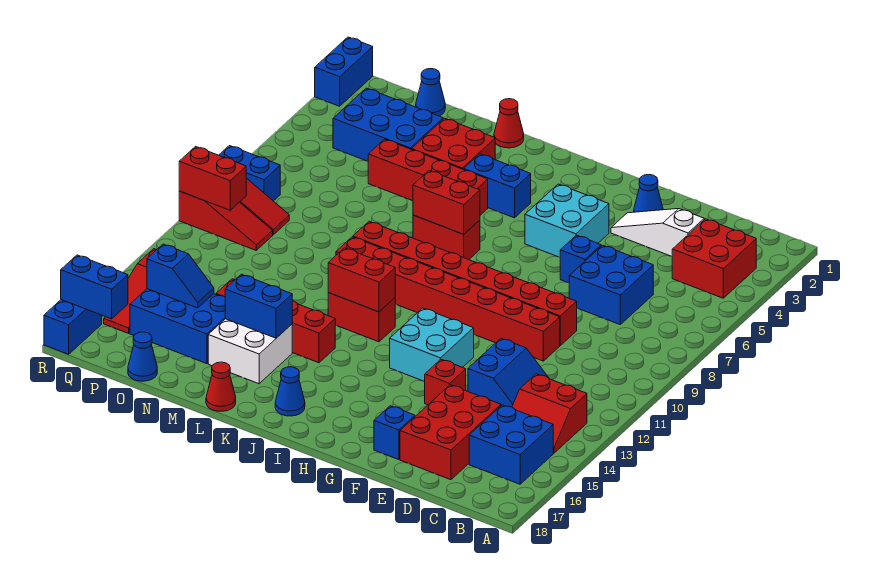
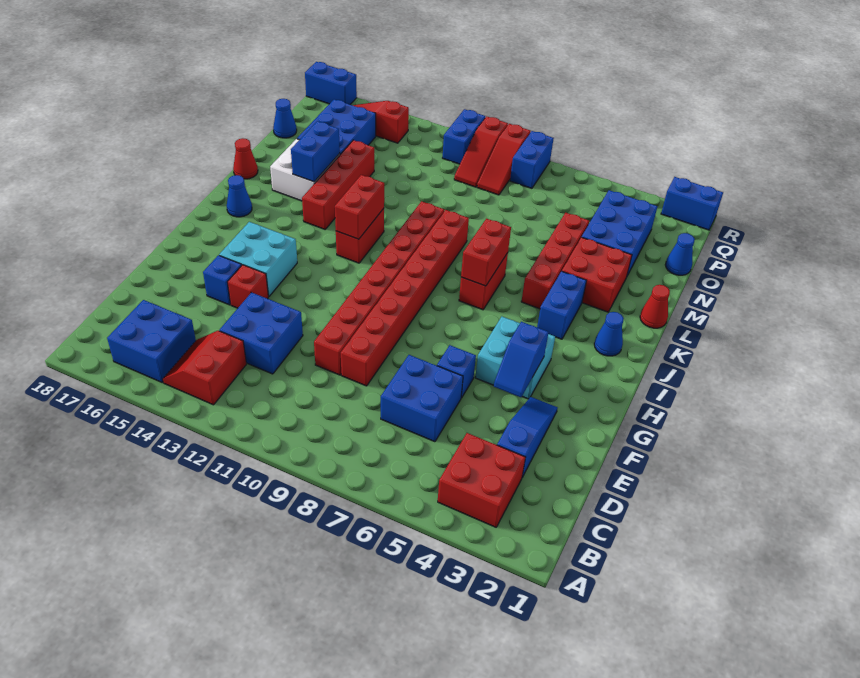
white slope D3:F3 level 1 top D -> blue slope D3:F3 level 1 top D
blue slope D12:E13 level 1 top E -> blue brick D12:E13 level 1
red brick D15:E17 level 1 -> none
blue cone F2 level 1 -> blue cone J2 level 1
blue brick F17 level 1 -> blue brick F15 level 1
cyan brick G12:H13 level 1 -> cyan brick G14:H15 level 1
blue slope O15:P15 level 2 top P -> blue slope F4:G4 level 2 top G
red brick Q10:R10 level 2 -> none
blue brick Q17:R17 level 2 -> blue brick Q11:R11 level 1

